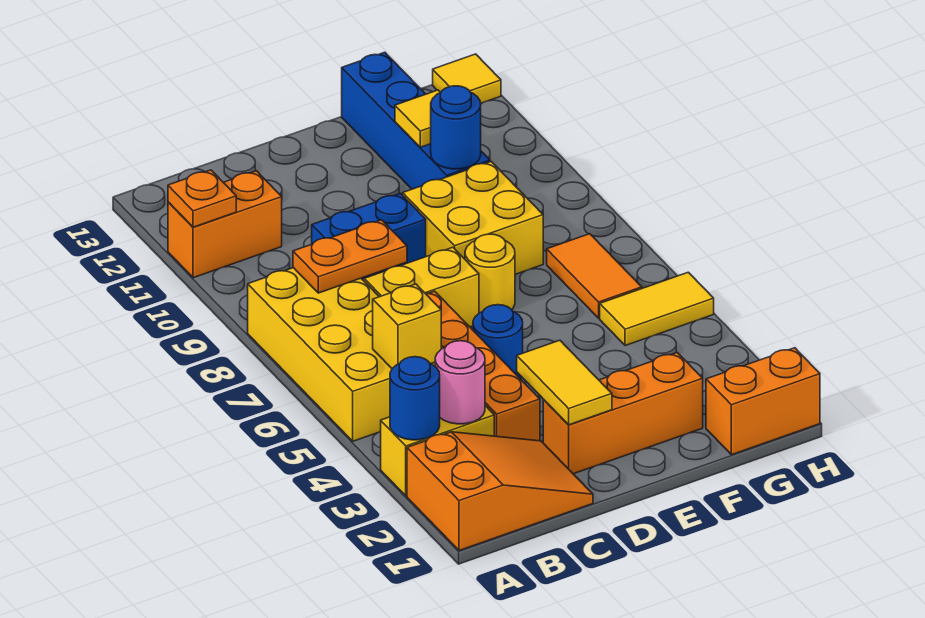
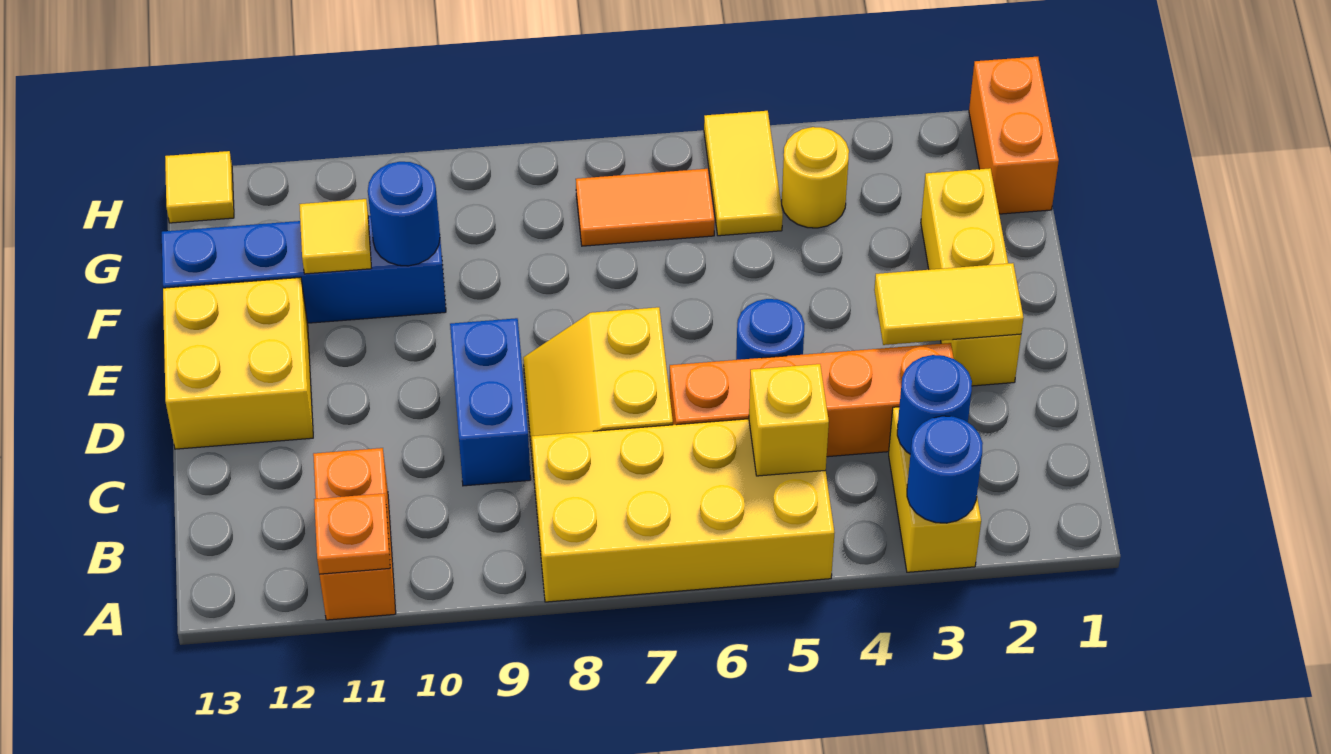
orange slope A1:C2 level 1 top A -> none
pink round brick B3 level 2 -> blue round brick B3 level 2
orange plate B8:C8 level 2 -> none
orange brick D2:F2 level 1 -> yellow brick D2:F2 level 1
yellow round brick E7 level 1 -> yellow round brick G4 level 1
yellow brick E8:F9 level 1 -> yellow brick D12:E13 level 1

